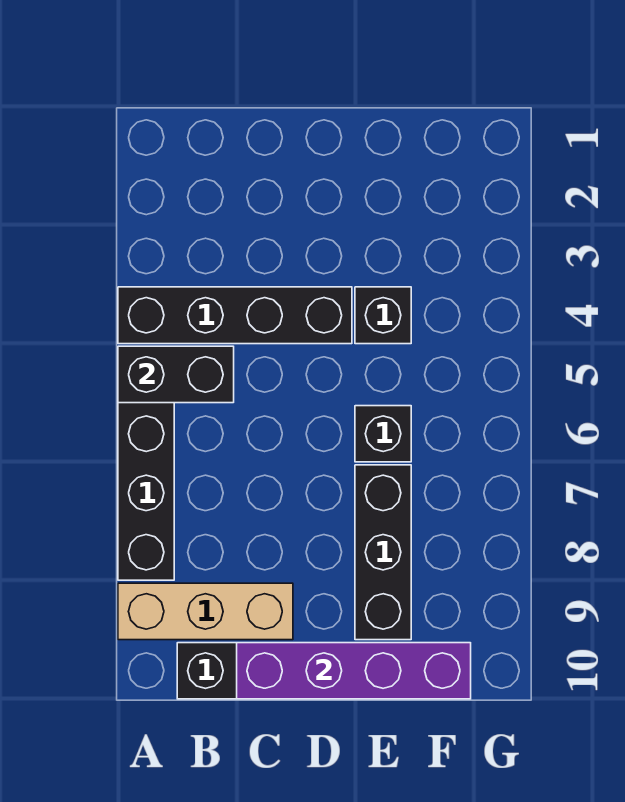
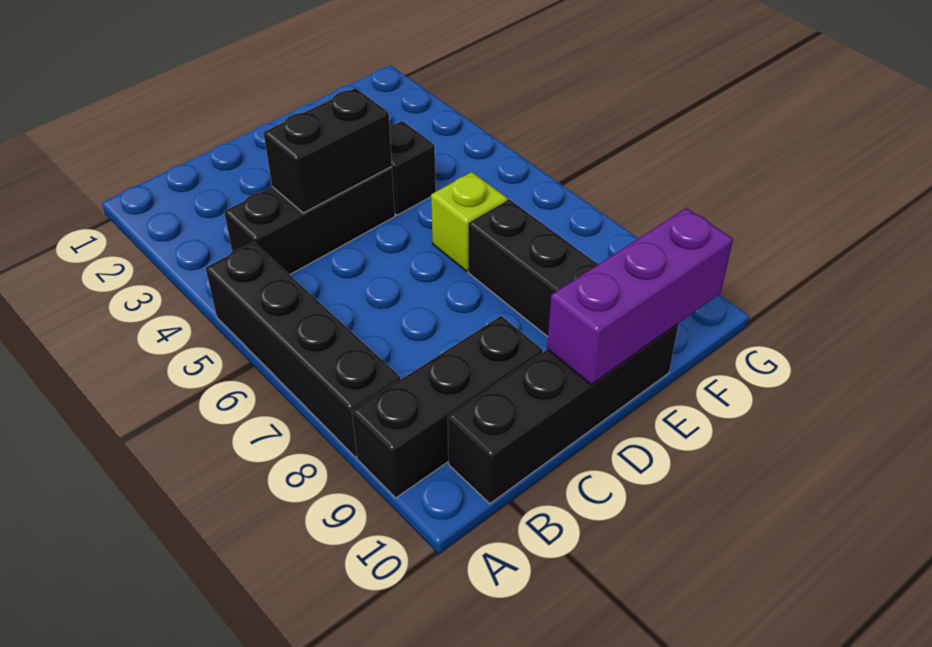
black brick A4:D4 level 1 -> black brick B4:D4 level 1
black brick A5:B5 level 2 -> black brick C4:D4 level 2
tan brick A9:C9 level 1 -> black brick A9:C9 level 1
purple brick C10:F10 level 2 -> purple brick D10:F10 level 2
black brick E6 level 1 -> lime brick E6 level 1

